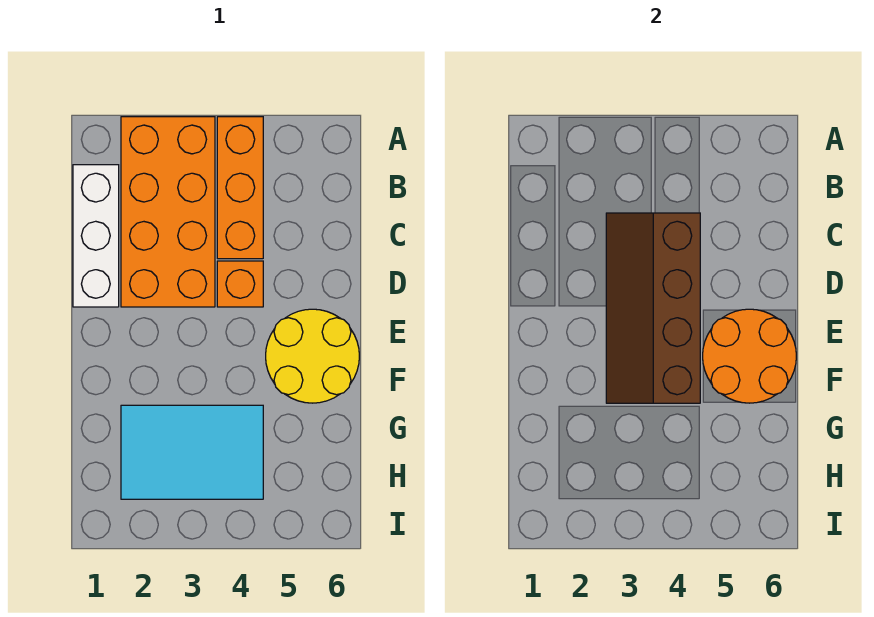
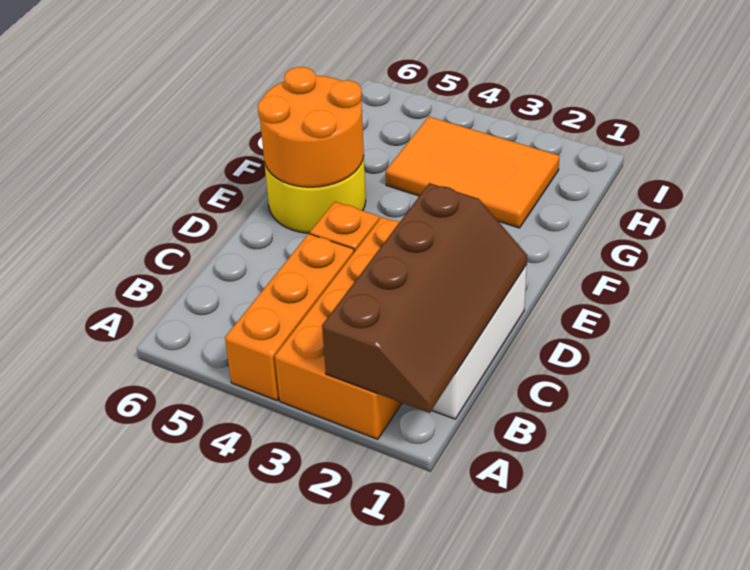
brown slope C3:F4 level 2 top 4 -> brown slope A1:D2 level 2 top 2
cyan tile G2:H4 level 1 -> orange tile G2:H4 level 1

